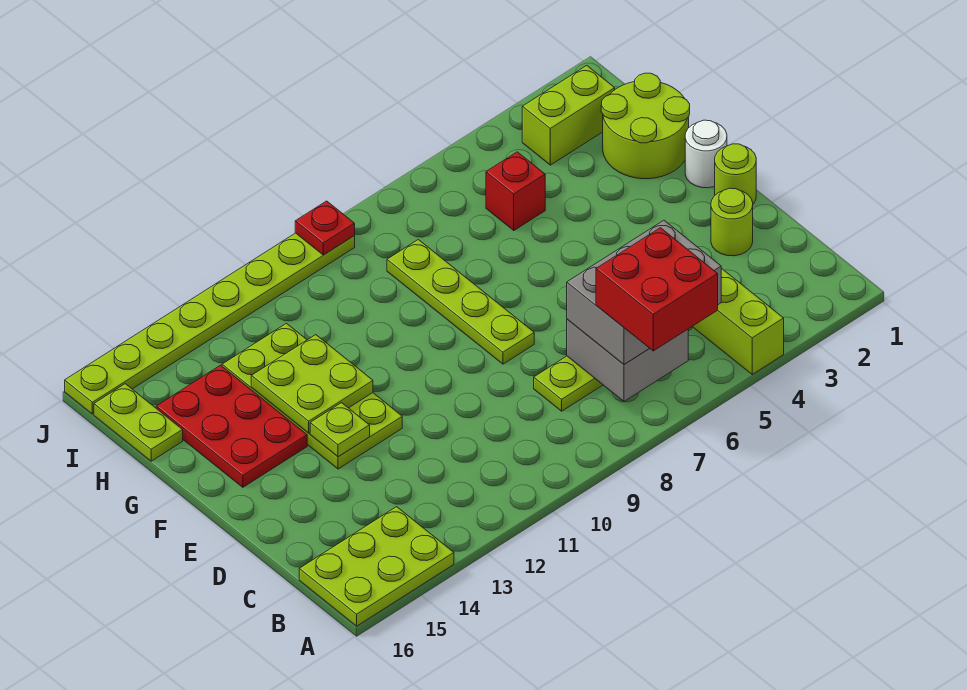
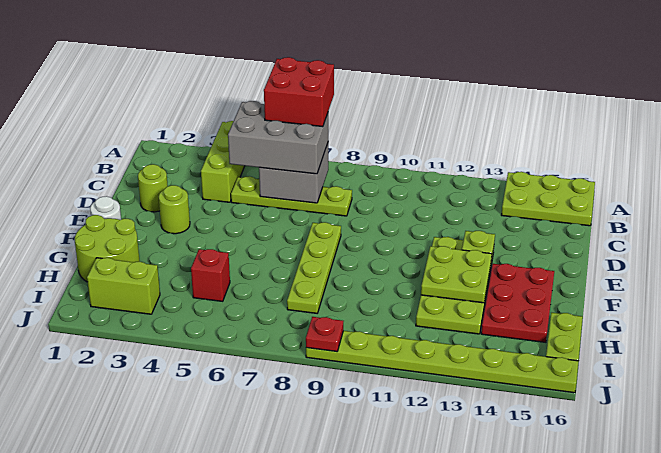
lime round brick E1 level 1 -> lime round brick E3 level 1

